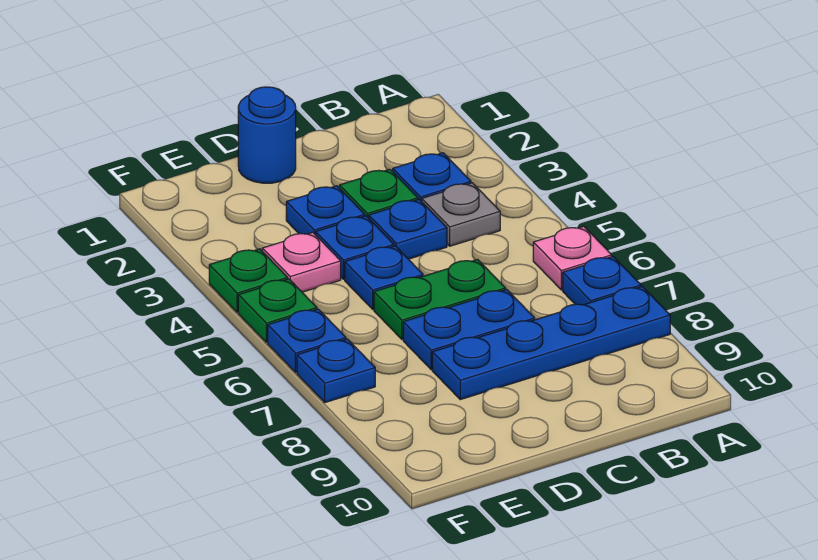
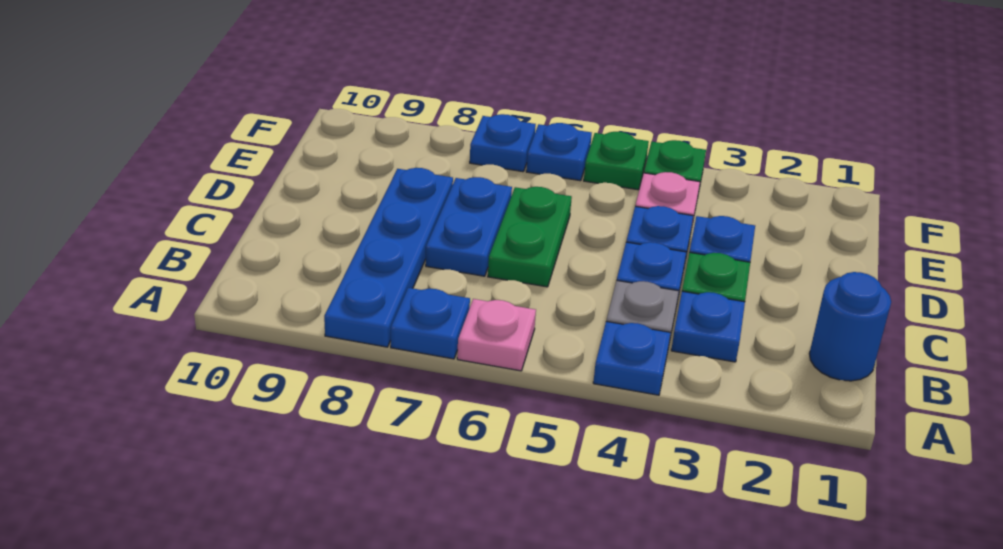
blue round brick D1 level 1 -> blue round brick B1 level 1
blue plate D5 level 1 -> blue plate A4 level 1

